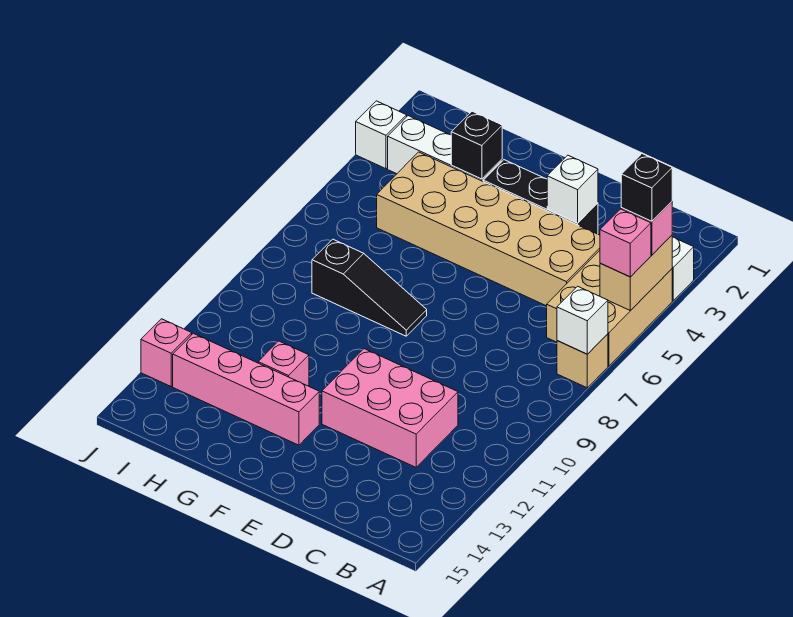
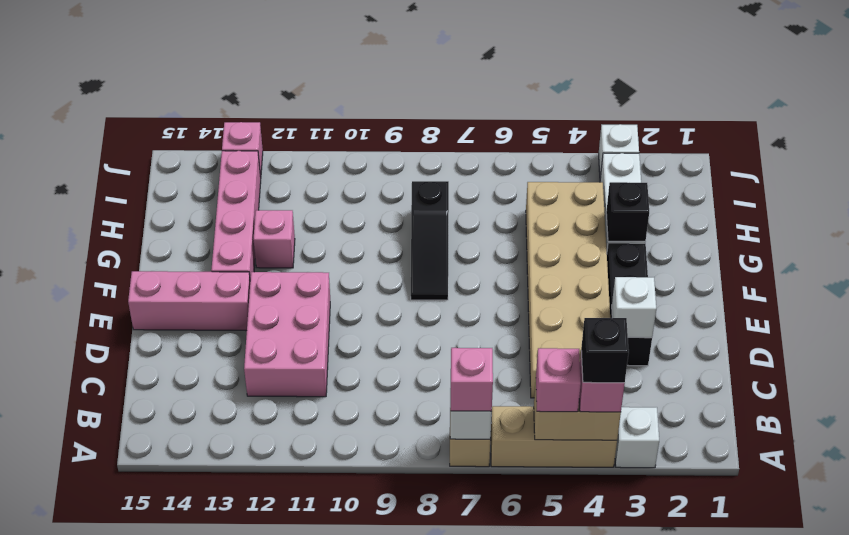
tan brick A4:B6 level 1 -> tan brick A4:A6 level 1
none -> pink brick A7 level 3
none -> pink brick E13:E15 level 1

